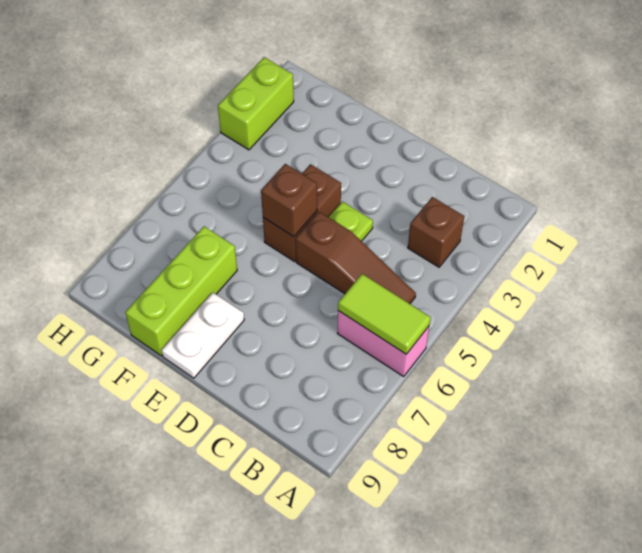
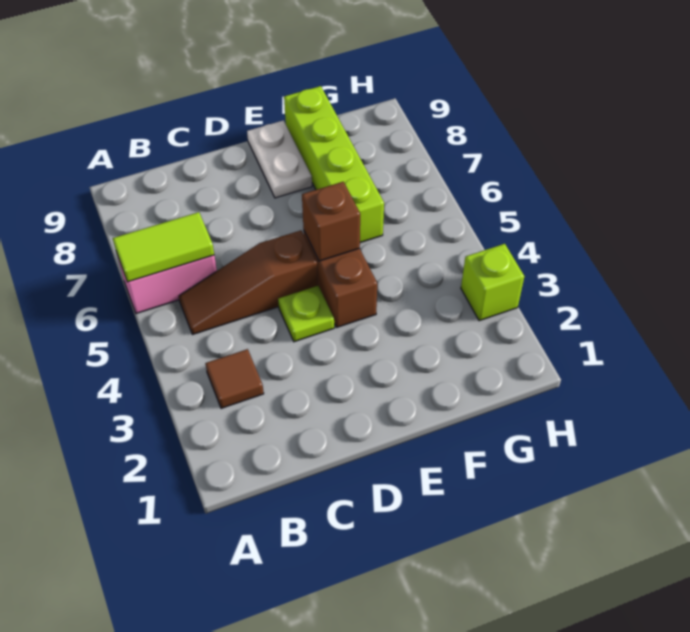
brown brick B3 level 1 -> brown tile B3 level 1
lime brick F7:F9 level 1 -> lime brick F6:F9 level 1
lime brick H2:H3 level 1 -> lime brick H3 level 1

